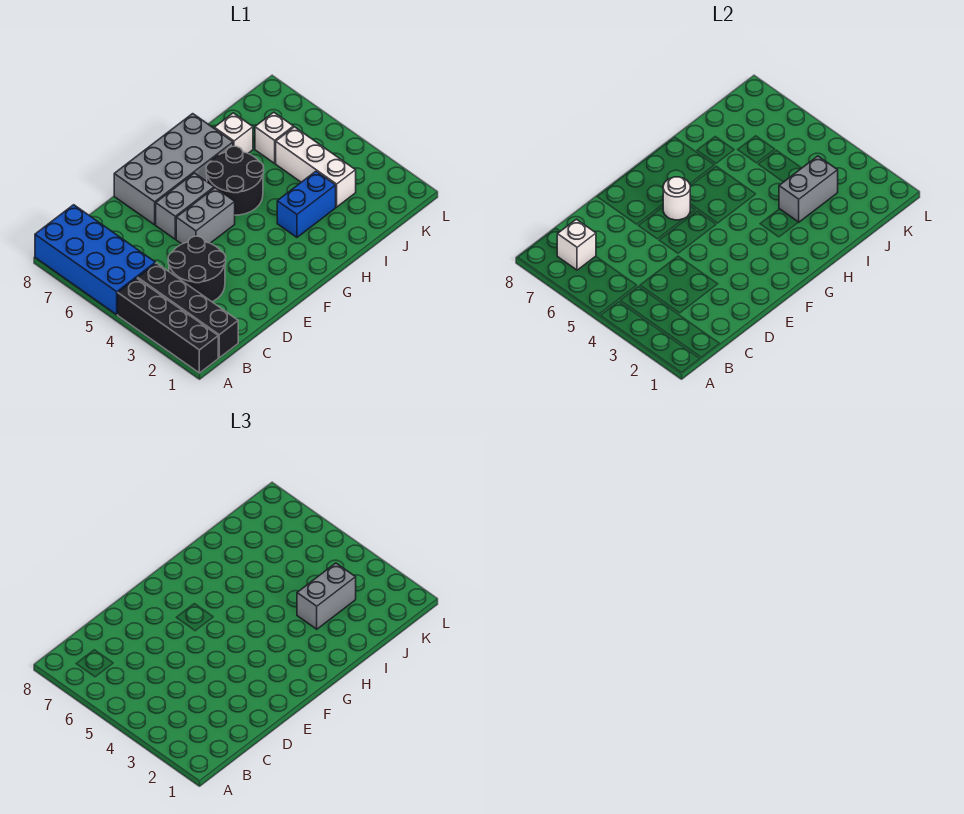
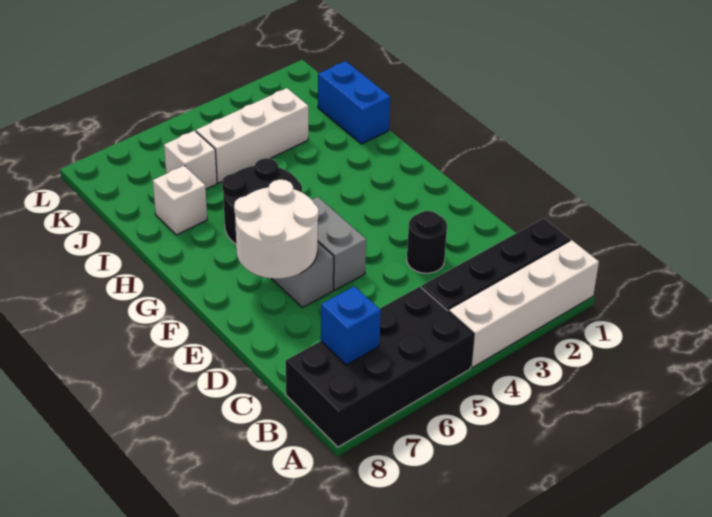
black brick A1:A4 level 1 -> white brick A1:A4 level 1
blue brick A5:B8 level 1 -> black brick A5:B8 level 1
white brick B7 level 2 -> blue brick B7 level 2
black round brick C3:D4 level 1 -> black round brick D3 level 1
grey brick E7:H8 level 1 -> none
white round brick F6 level 2 -> white round brick E6:F7 level 2
blue brick H3:I3 level 1 -> blue brick I1:J1 level 1
grey brick I3:J3 level 2 -> none
grey brick I3:J3 level 3 -> none

